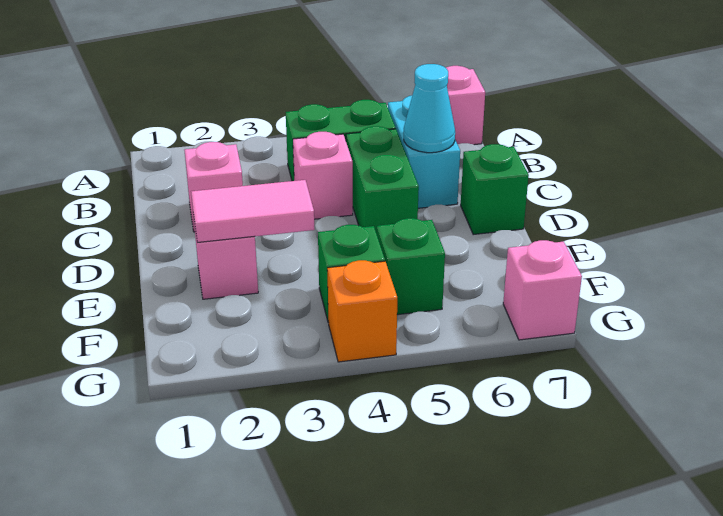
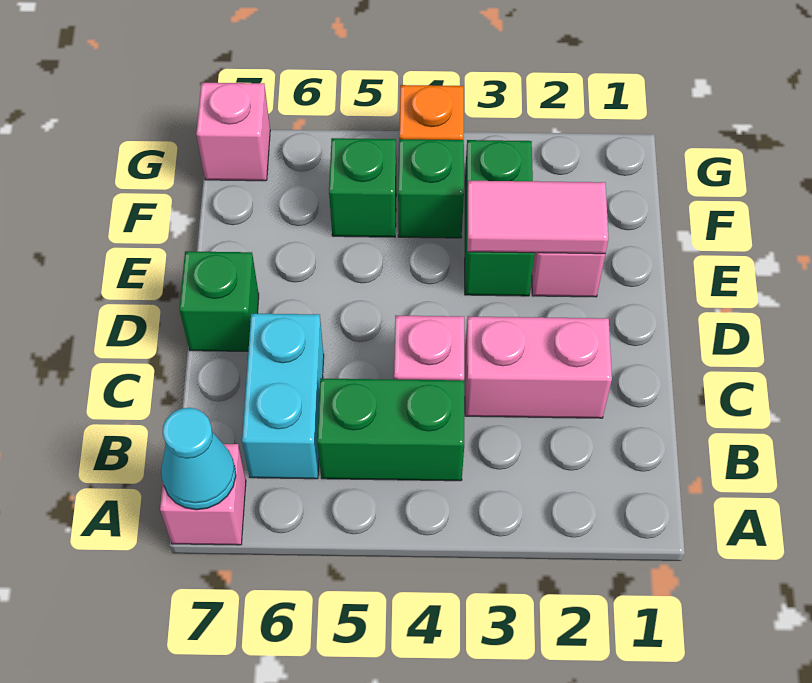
pink brick C2 level 1 -> pink brick C2:C3 level 1
green brick C5:D5 level 1 -> green brick E3:F3 level 1
cyan cone C6 level 2 -> cyan cone A7 level 2

